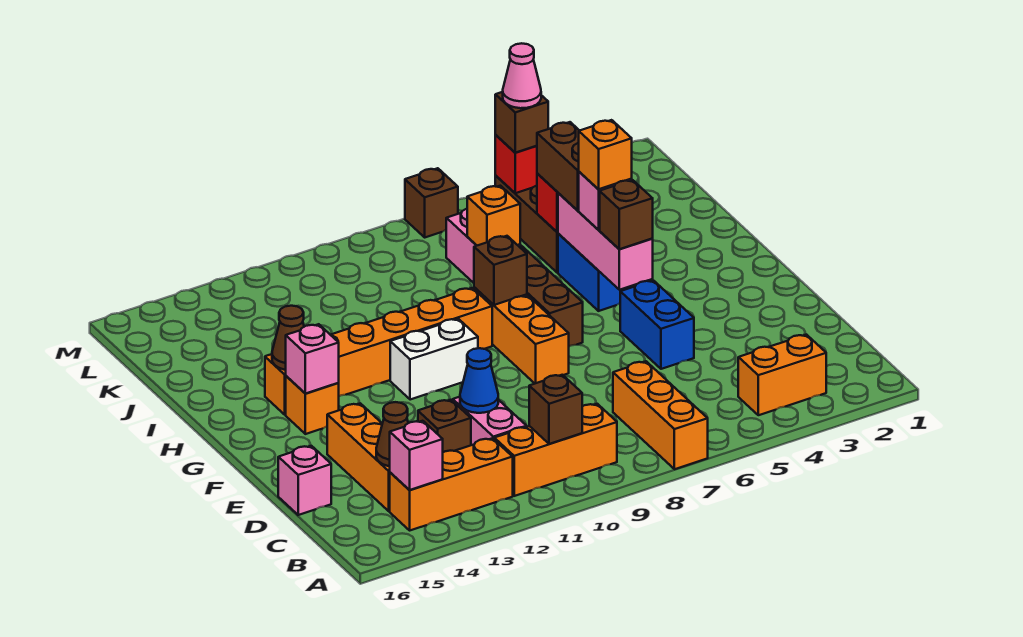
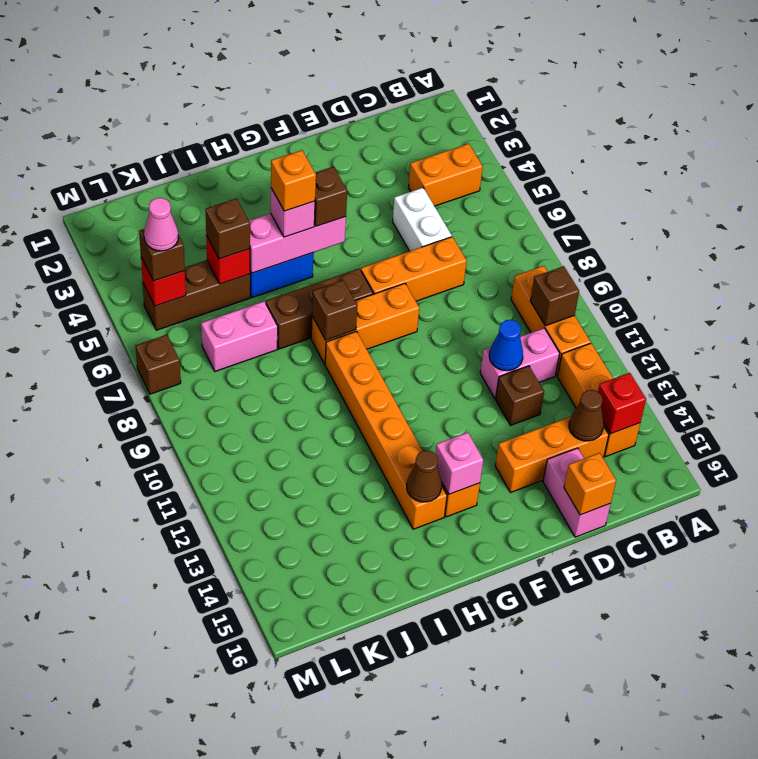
orange brick A7:C7 level 1 -> orange brick D7:F7 level 1
orange brick B3:B4 level 1 -> orange brick B4:C4 level 1
pink brick B14 level 2 -> red brick B14 level 2
pink brick D16 level 1 -> pink brick D15:D16 level 1
blue brick E5:F5 level 1 -> none
white brick G10:G11 level 1 -> white brick D5:D6 level 1
brown brick I5:J5 level 3 -> brown brick J5 level 3
orange brick J7 level 2 -> orange brick D16 level 2

